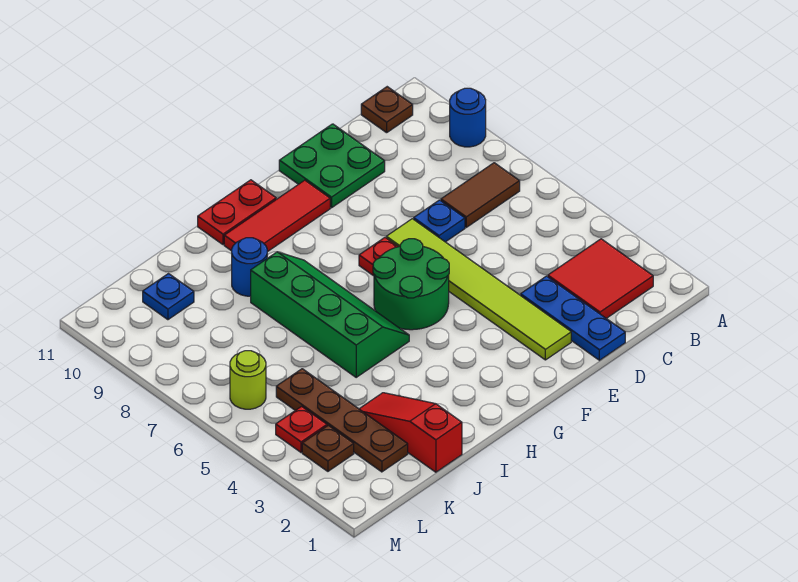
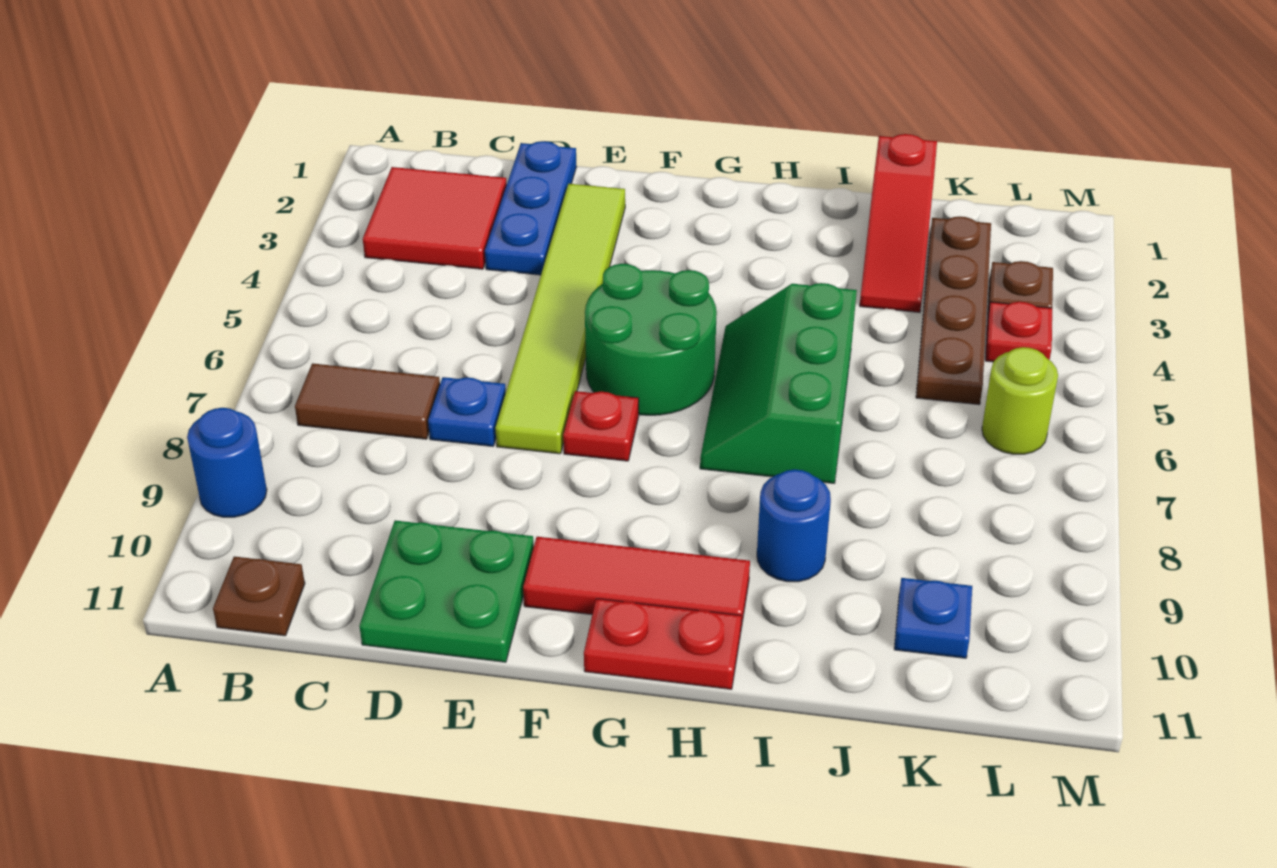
green slope H5:I8 level 1 top I -> green slope H5:I7 level 1 top I

